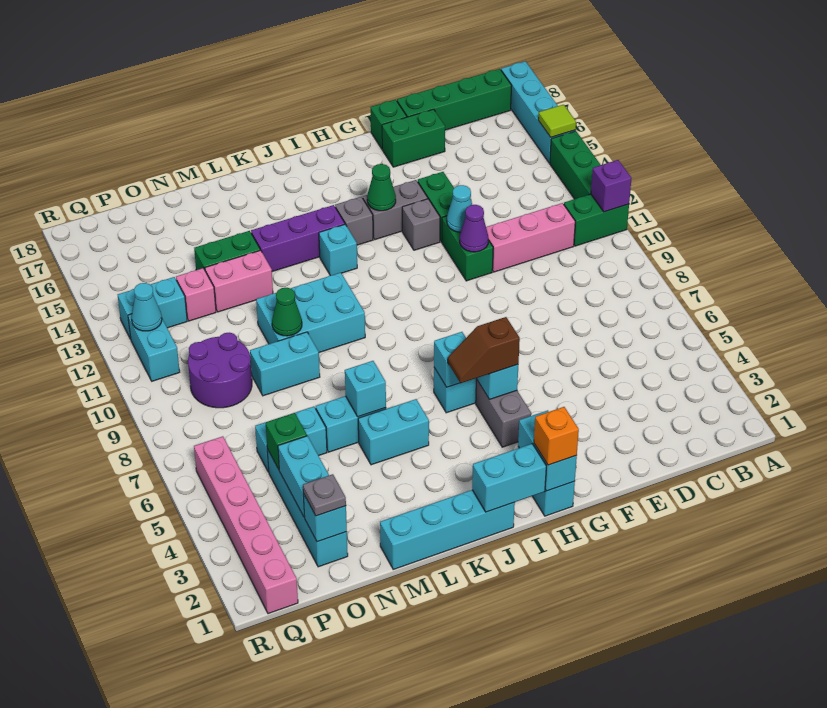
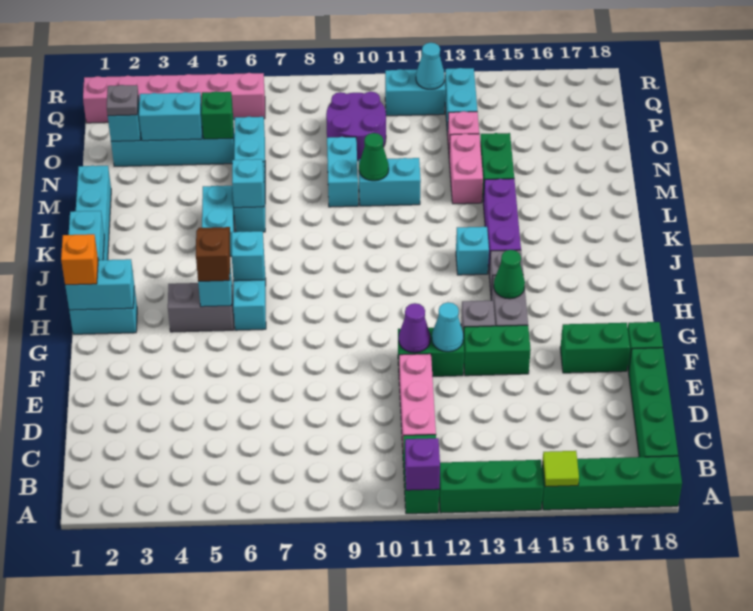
cyan brick A15:A18 level 1 -> green brick A15:A18 level 1
green brick E17:F17 level 1 -> green brick F16:F17 level 1
cyan brick K10:M11 level 1 -> cyan brick M10:M11 level 1

